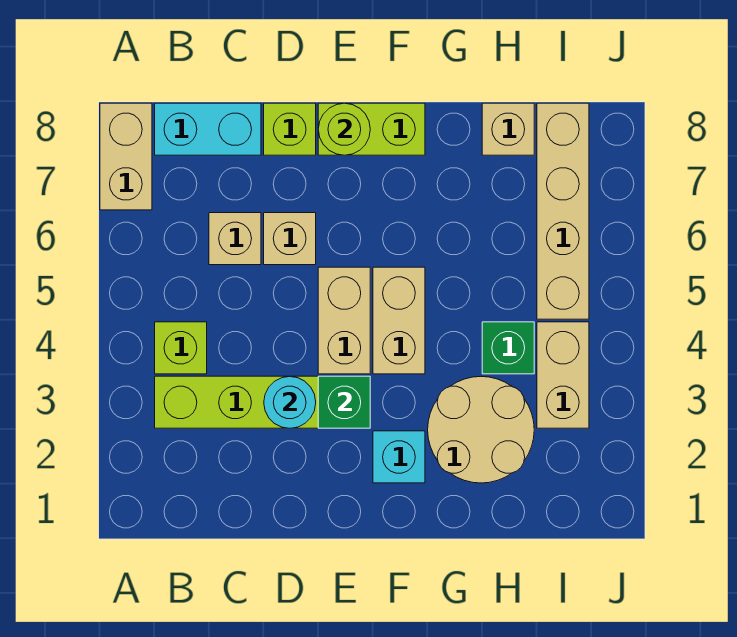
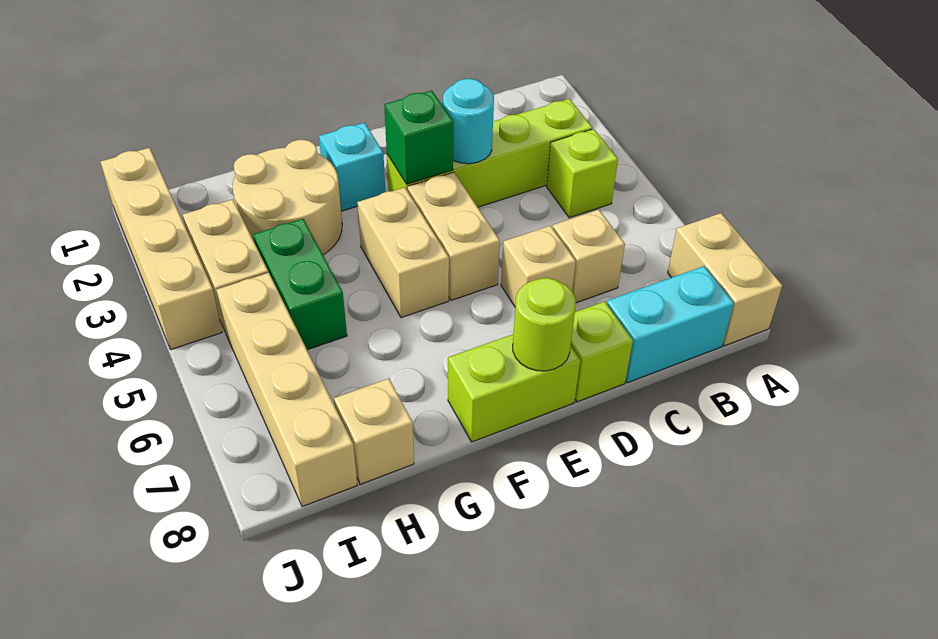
green brick H4 level 1 -> green brick H4:H5 level 1
none -> tan brick J1:J4 level 1

